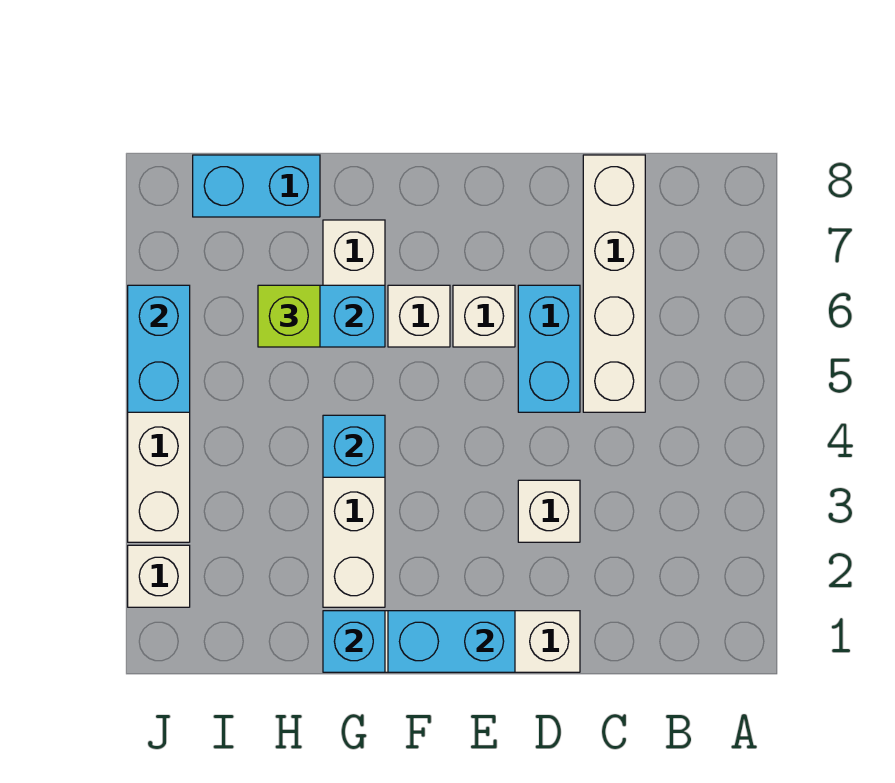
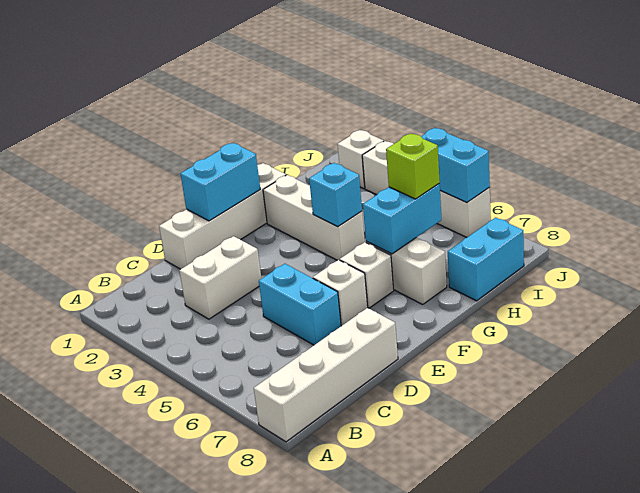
white brick C5:C8 level 1 -> white brick A8:D8 level 1
white brick D3 level 1 -> white brick C3:D3 level 1
cyan brick G1 level 2 -> none

